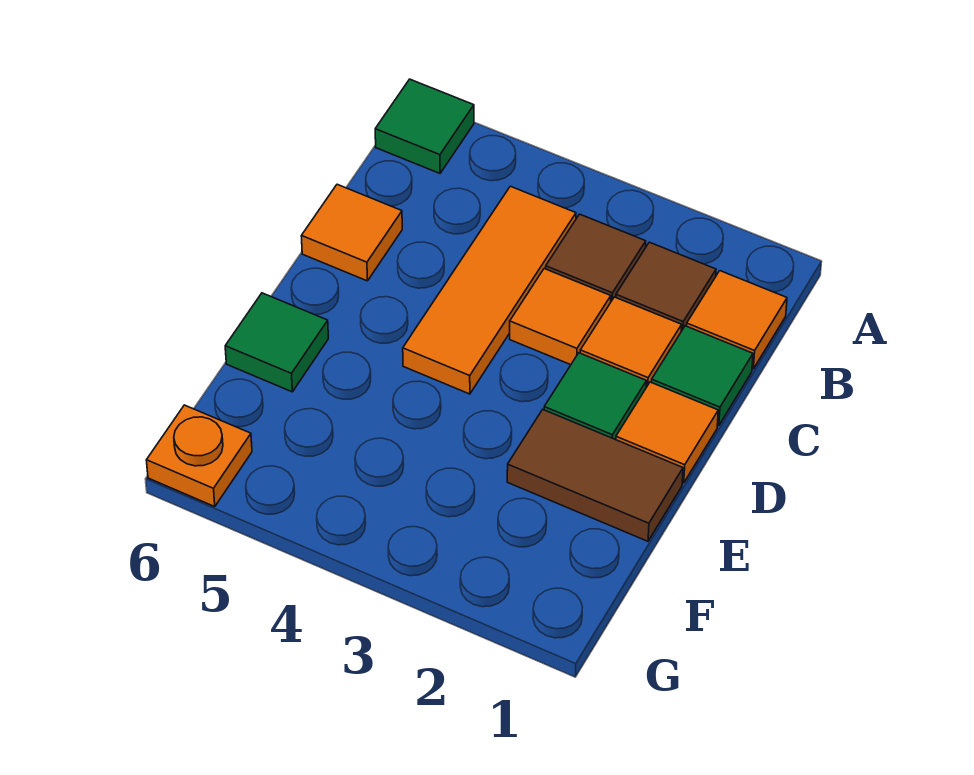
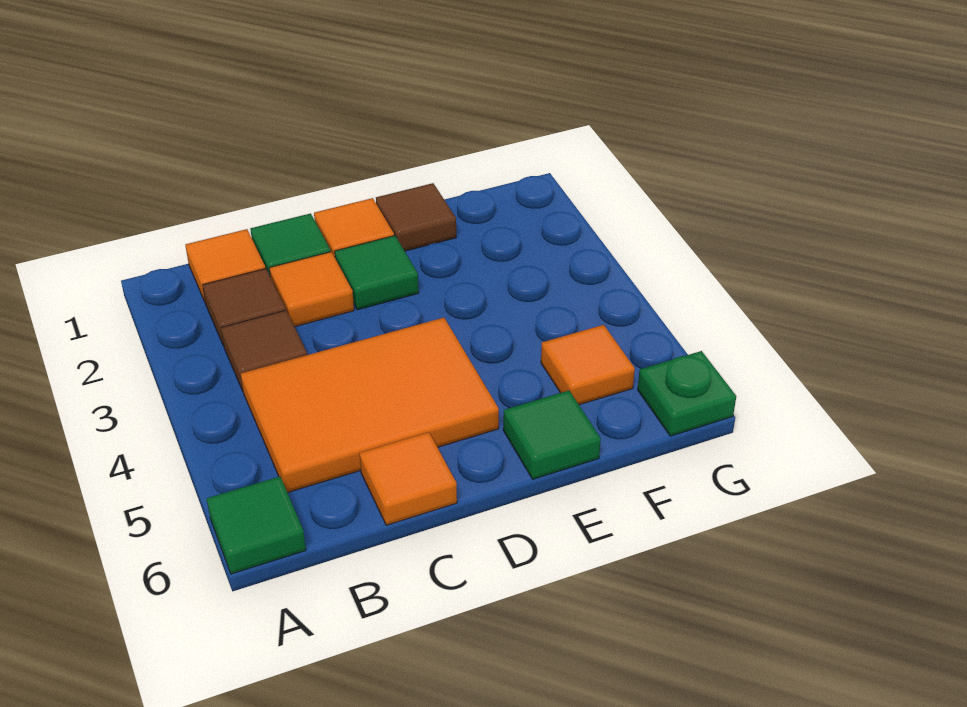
orange tile B4:D4 level 1 -> orange tile B4:D5 level 1
orange tile C3 level 1 -> orange tile F5 level 1
brown tile E1:E2 level 1 -> brown tile E1 level 1
orange plate G6 level 1 -> green plate G6 level 1

